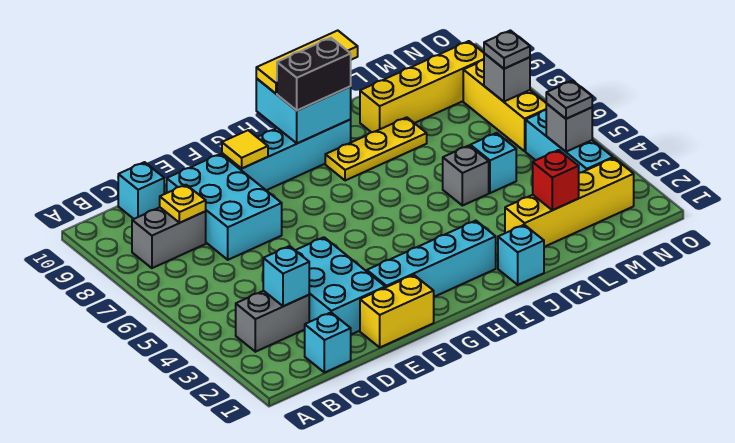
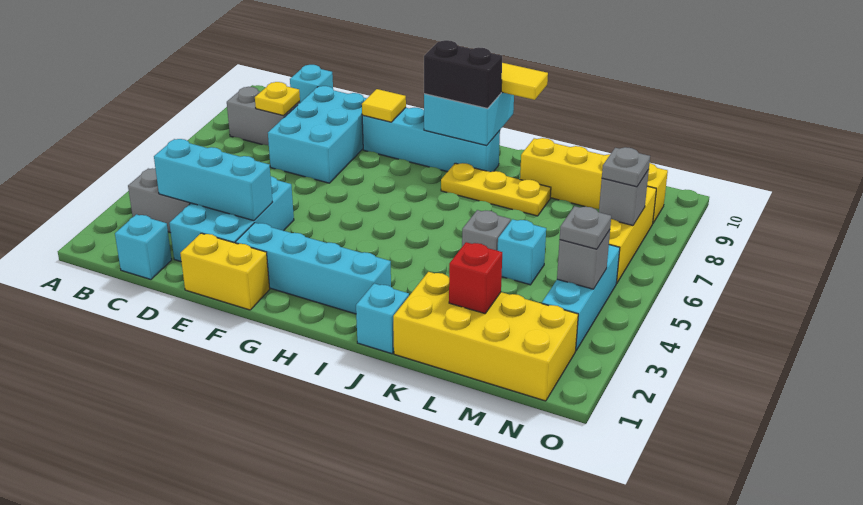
cyan brick C3 level 2 -> cyan brick C3:E3 level 2
yellow brick K2:N2 level 1 -> yellow brick K1:N2 level 1

